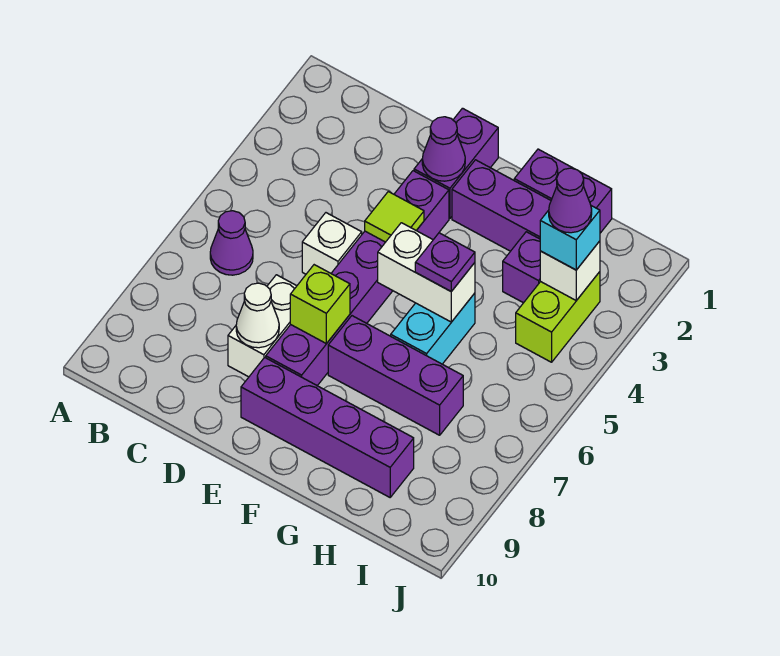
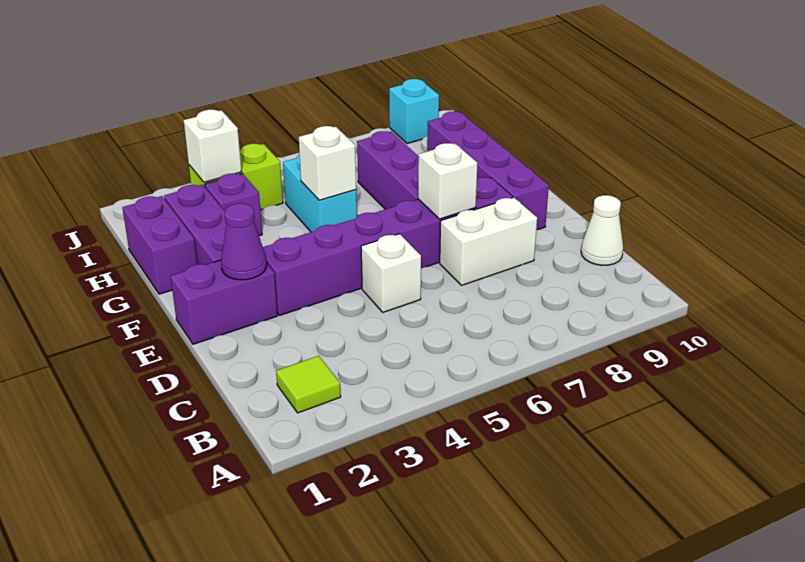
purple cone B6 level 1 -> none
white cone D8 level 2 -> white cone C10 level 1
lime tile E4 level 2 -> lime tile B2 level 1
lime brick E7 level 2 -> white brick E7 level 2
white brick F5:G5 level 2 -> white brick G5 level 2
cyan brick G5:G6 level 1 -> cyan brick G5:H5 level 1
purple plate G5 level 3 -> none
cyan brick I3 level 3 -> cyan brick J9 level 1
purple cone I3 level 4 -> none

